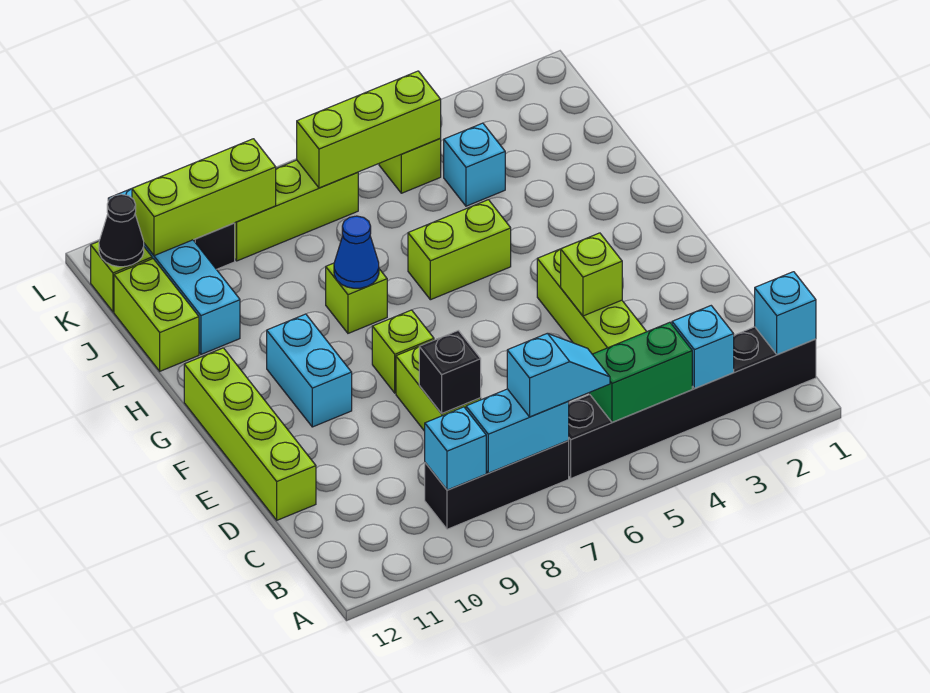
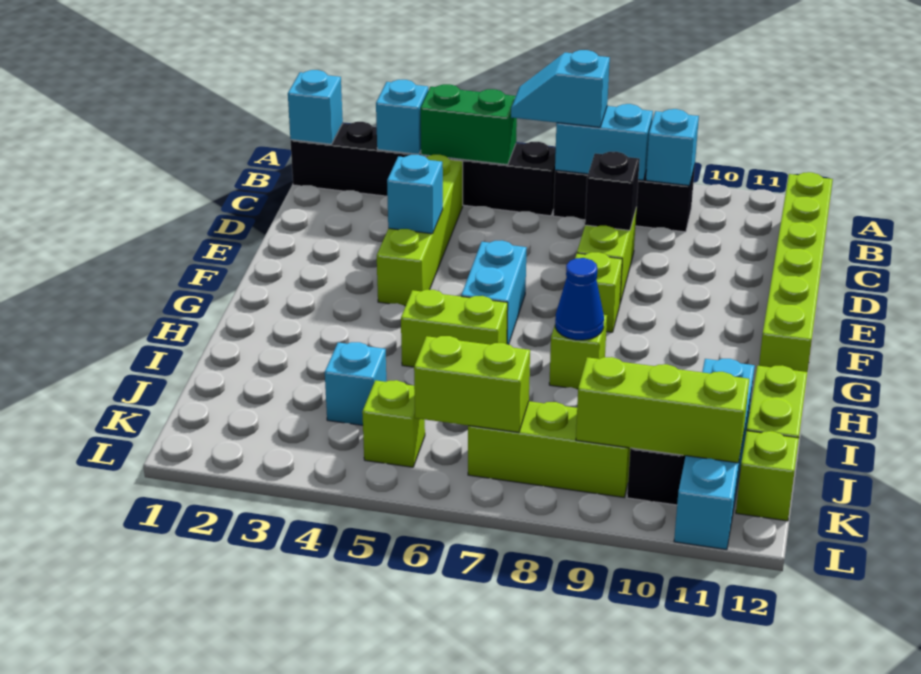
lime brick D12:G12 level 1 -> lime brick B12:G12 level 1
lime brick E4 level 2 -> cyan brick E4 level 2
cyan brick F10:G10 level 1 -> cyan brick F6:G6 level 1
lime brick K5:K7 level 2 -> lime brick K6:K7 level 2
black cone K12 level 2 -> none

